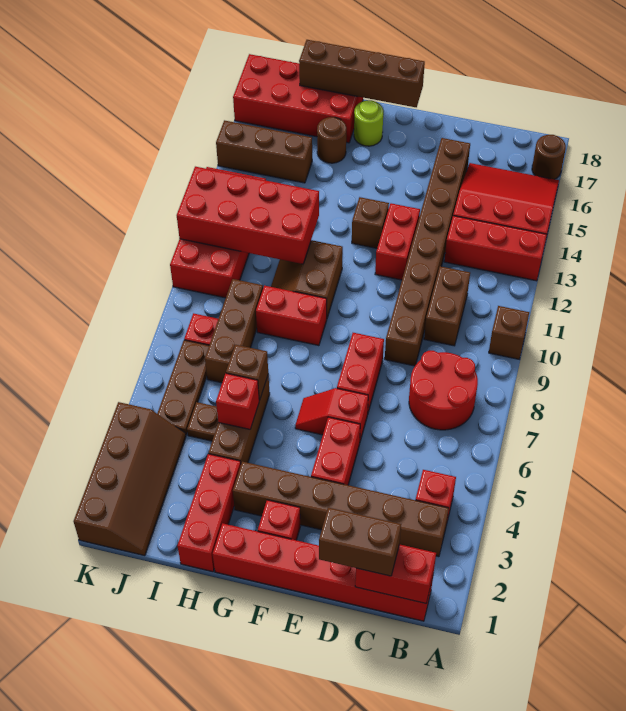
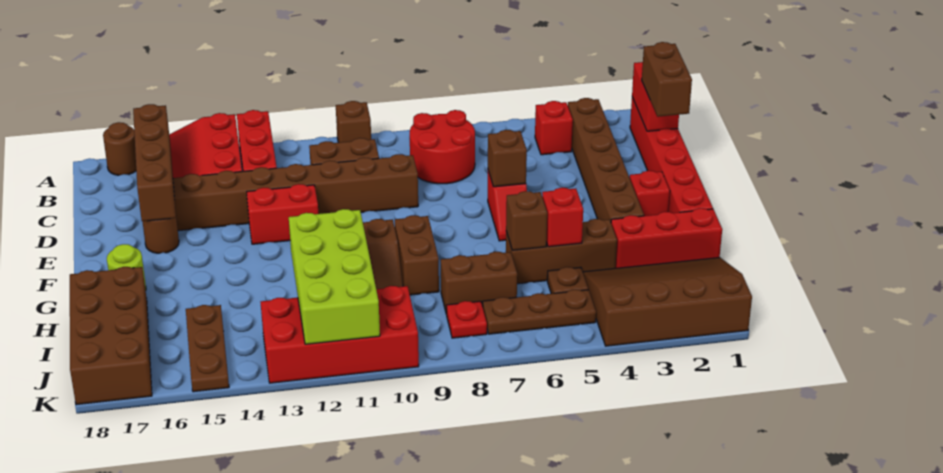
red brick E4:E5 level 1 -> none
red brick E7:E8 level 1 -> none
brown brick F13 level 1 -> brown brick E6 level 2
brown brick F18:I18 level 2 -> brown brick B16:E16 level 2
red brick G9:H9 level 1 -> brown brick G9:H9 level 1
red brick H11:K12 level 2 -> lime brick H11:K12 level 2
brown round brick H16 level 1 -> brown round brick E16 level 1
red brick H17:K18 level 1 -> brown brick H17:K18 level 1
brown brick I7:I9 level 1 -> brown brick I7:I8 level 1
brown brick I15:K15 level 1 -> brown plate I15:K15 level 1
brown slope J1:K4 level 1 top K -> brown slope I1:K4 level 1 top K

